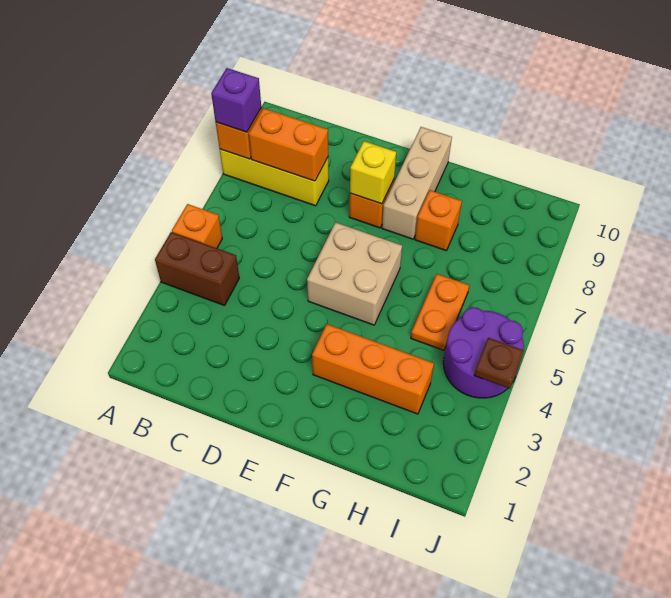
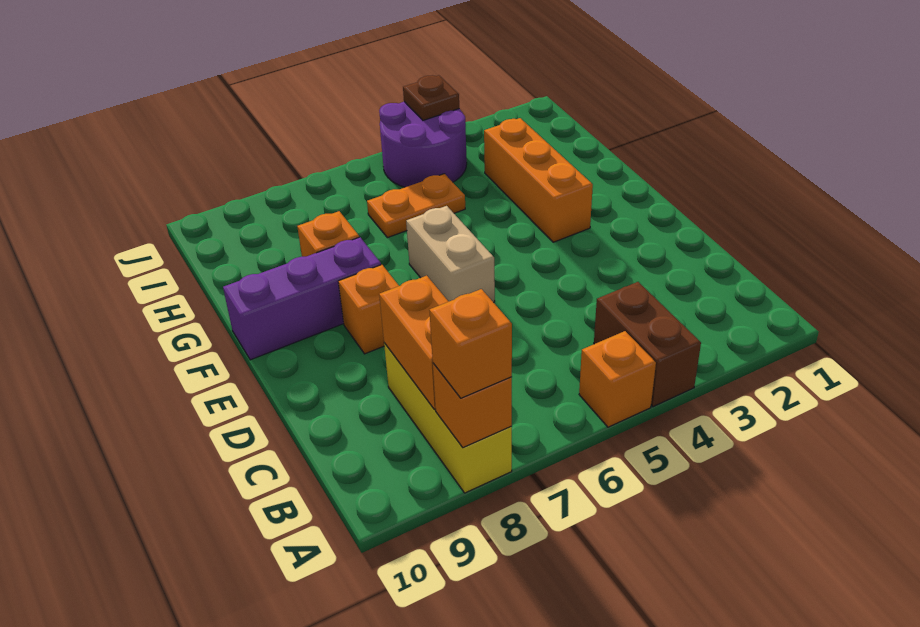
purple brick A8 level 3 -> orange brick A8 level 3
tan brick E5:F6 level 1 -> tan brick E6:F6 level 1
yellow brick E8 level 2 -> none
tan brick F8:F10 level 1 -> purple brick F8:F10 level 1

